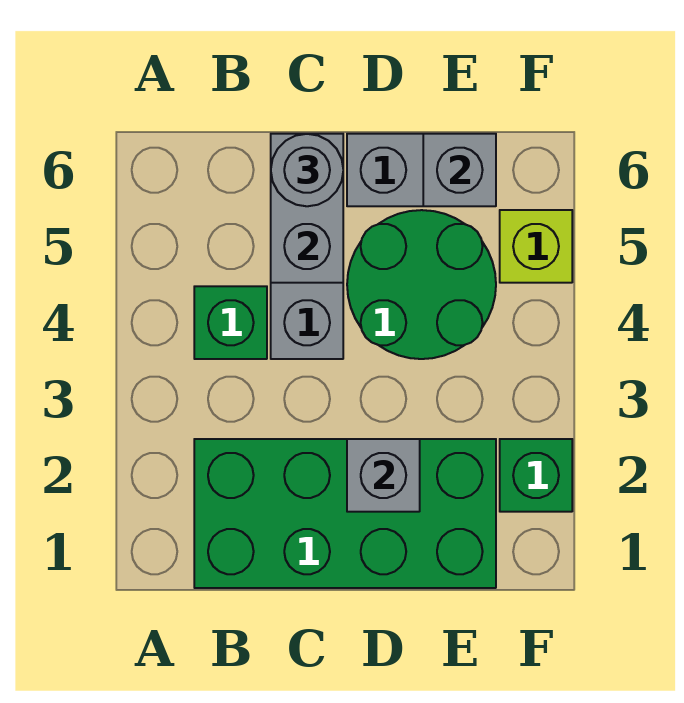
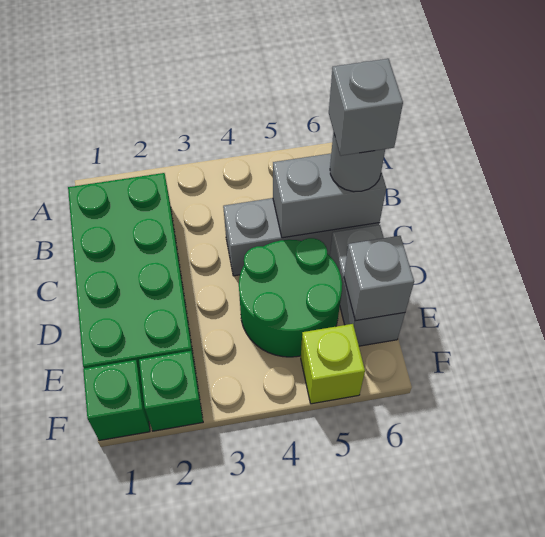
green brick B4 level 1 -> green brick F1 level 1
grey brick D2 level 2 -> grey brick C6 level 4

